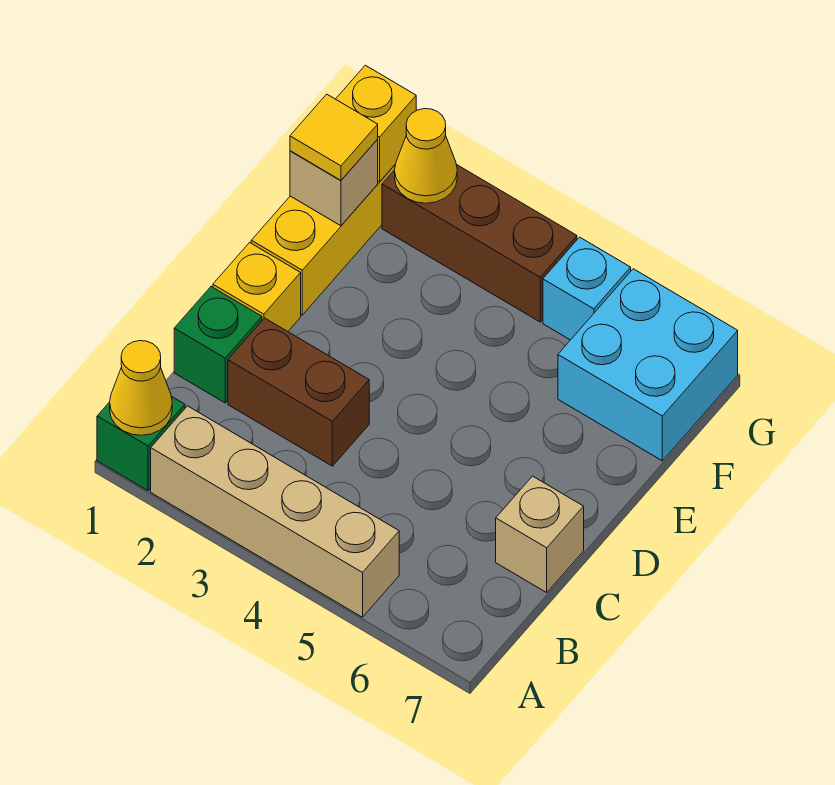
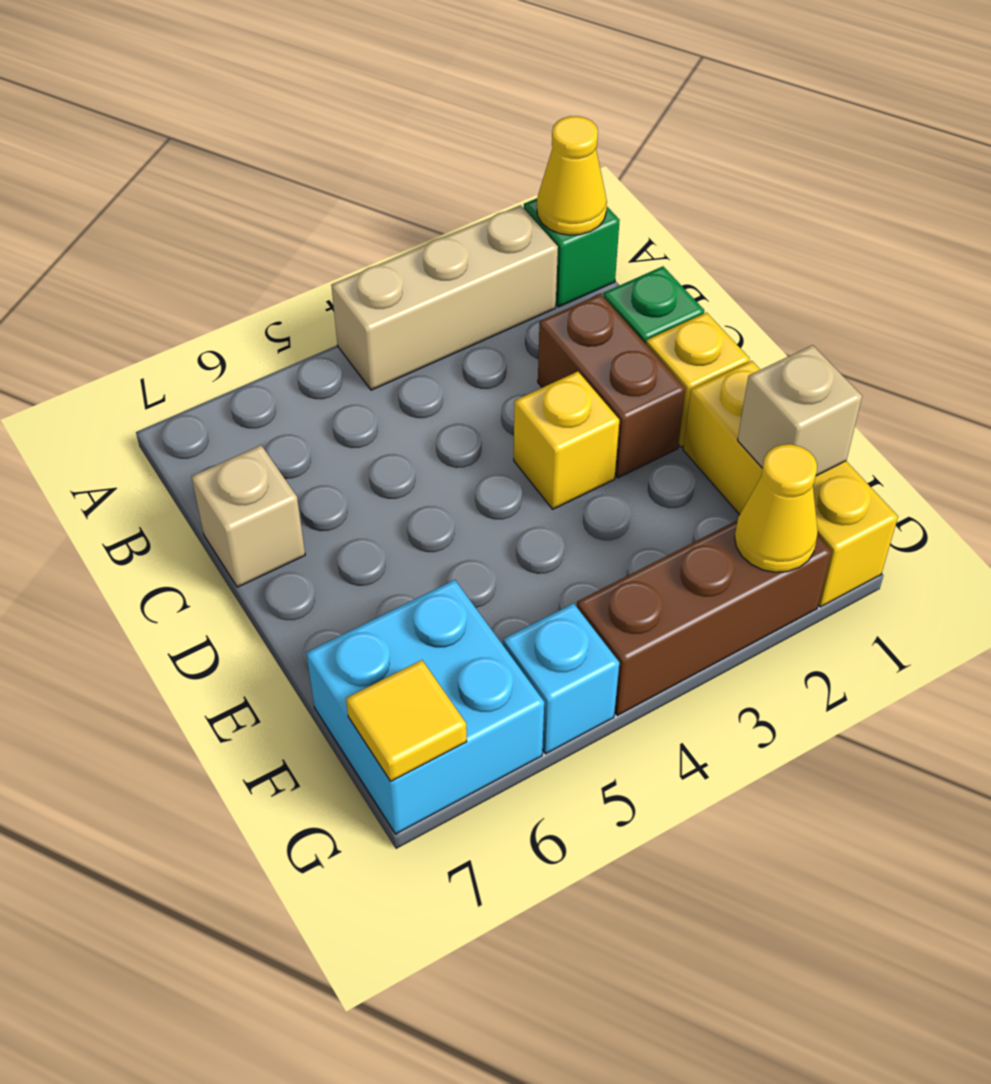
tan brick A2:A5 level 1 -> tan brick A2:A4 level 1
brown brick C2:C3 level 1 -> brown brick C2:D2 level 1
yellow tile F1 level 3 -> yellow tile G7 level 2
yellow brick G1 level 2 -> yellow brick D3 level 1

